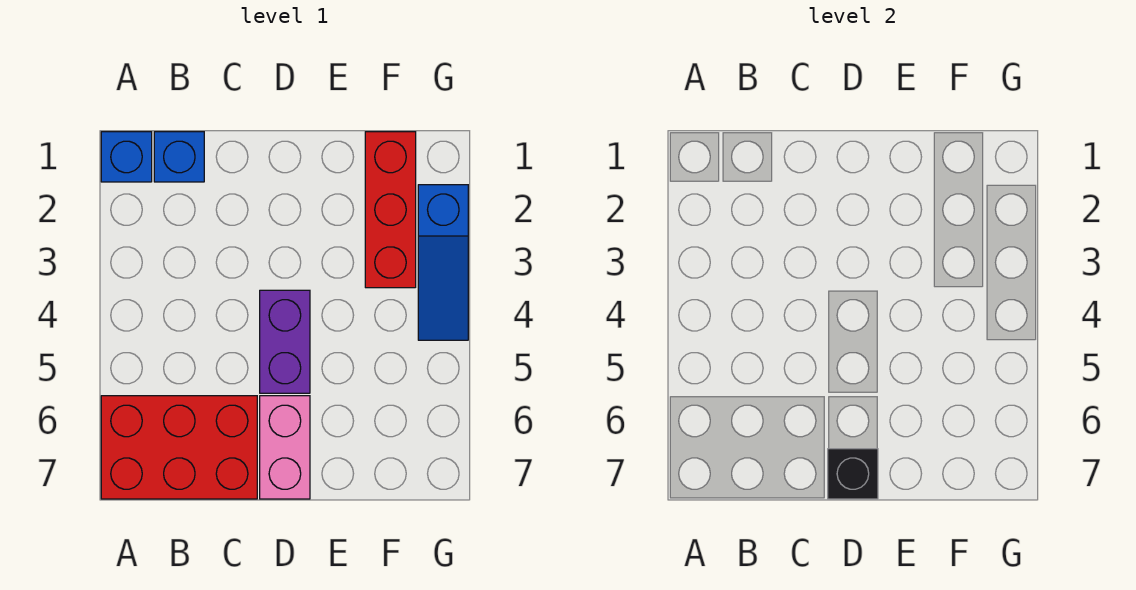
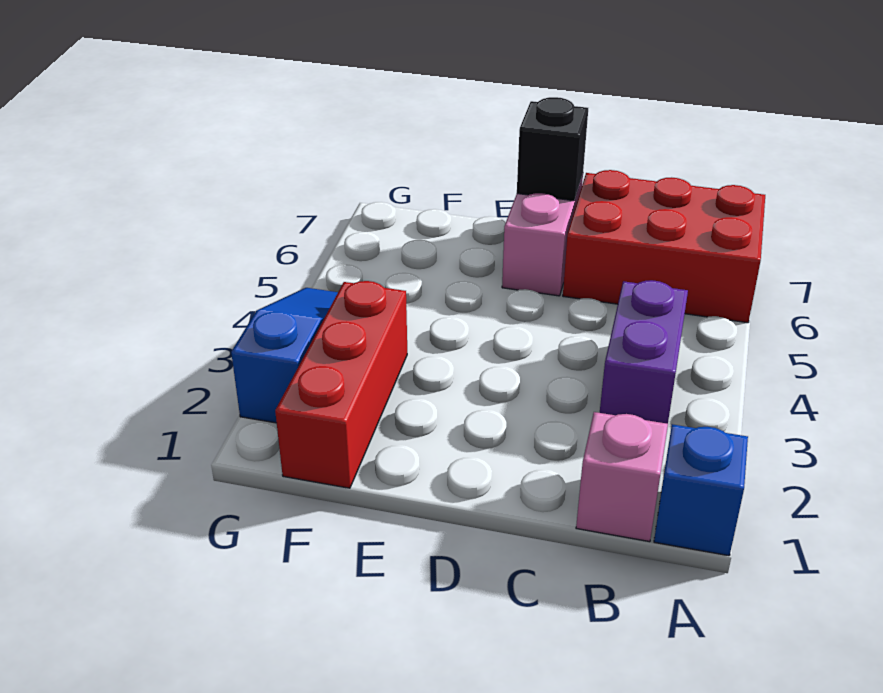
blue brick B1 level 1 -> pink brick B1 level 1
purple brick D4:D5 level 1 -> purple brick B3:B4 level 1

